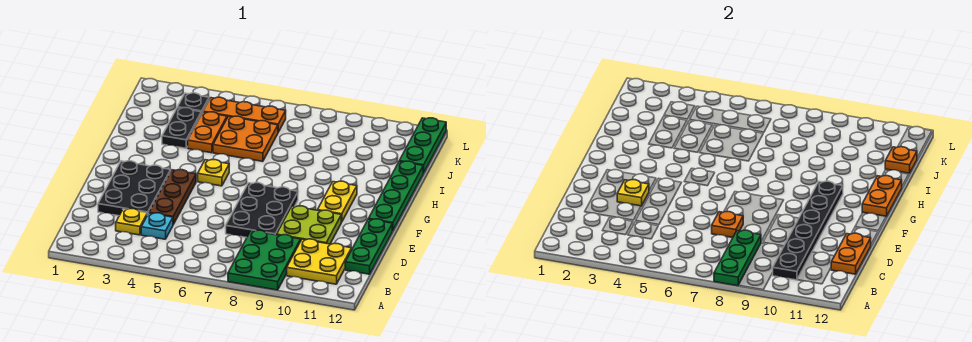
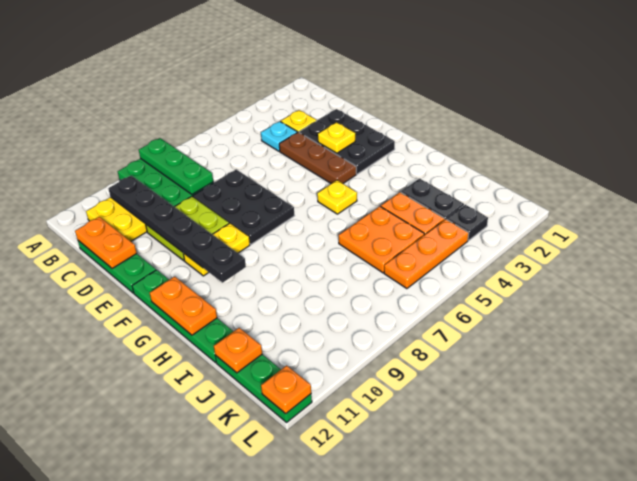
orange plate D7 level 2 -> orange plate L12 level 2
yellow plate F10:G10 level 1 -> yellow plate F9:F10 level 1

